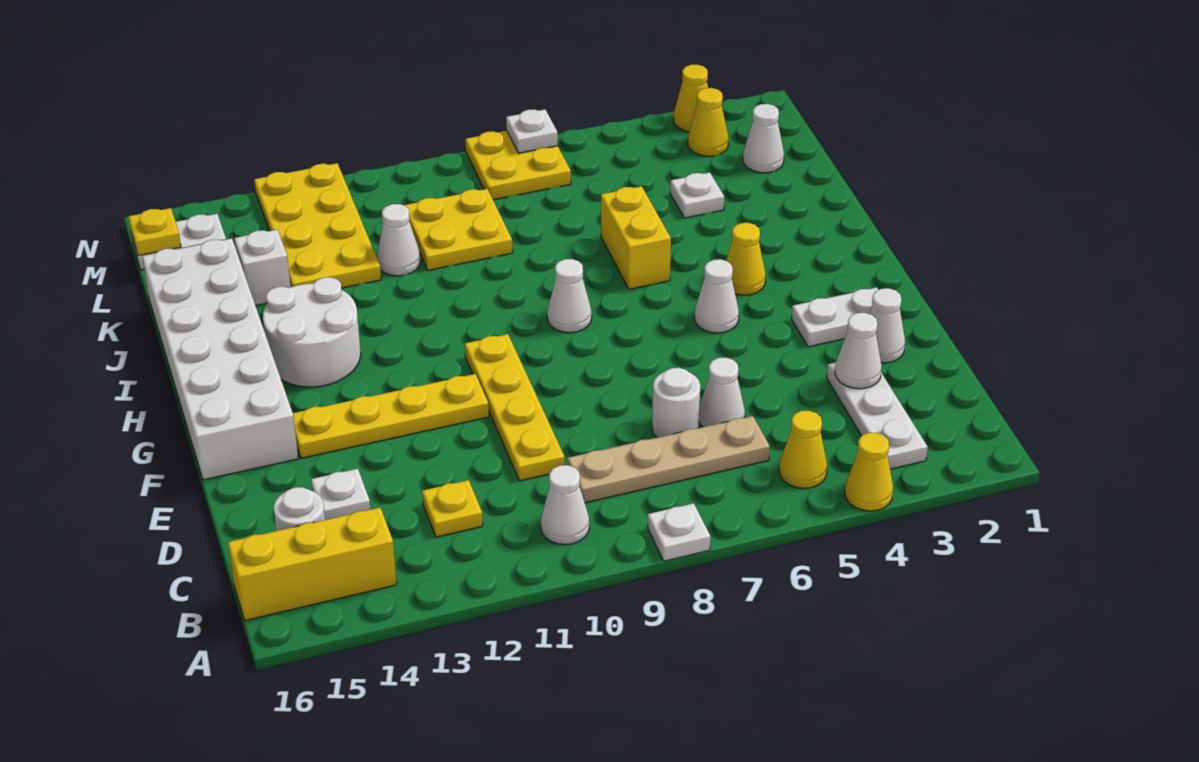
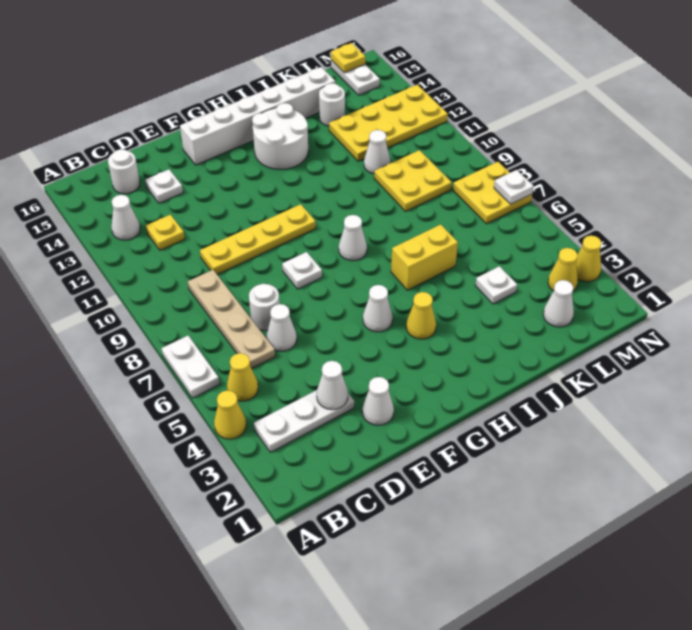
white plate A8 level 1 -> white plate F8 level 1
white cone B10 level 1 -> white cone B13 level 1
yellow brick B14:B16 level 1 -> none
white plate F2:F3 level 1 -> white plate A6:A7 level 1
yellow plate F11:F14 level 1 -> none
white brick F15:K16 level 1 -> white brick F15:K15 level 1
white brick K14 level 1 -> white round brick K14 level 1

